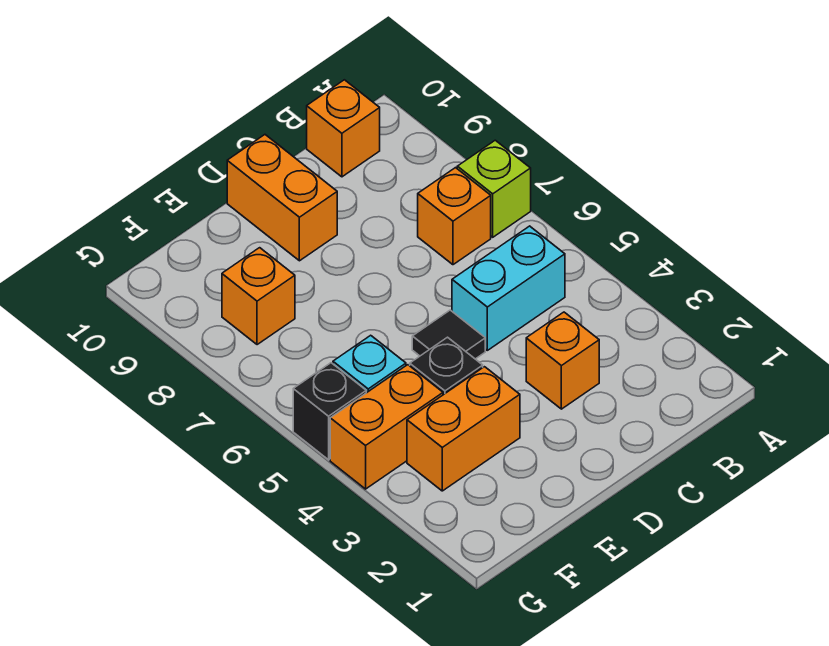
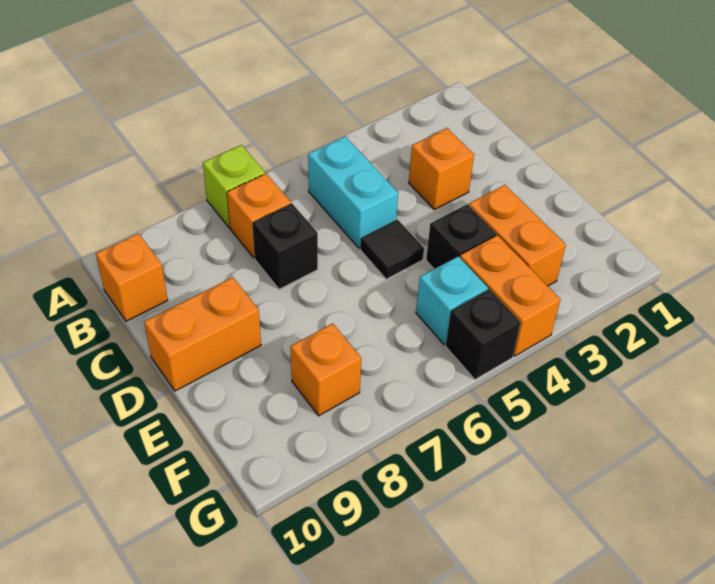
none -> black brick C7 level 1

